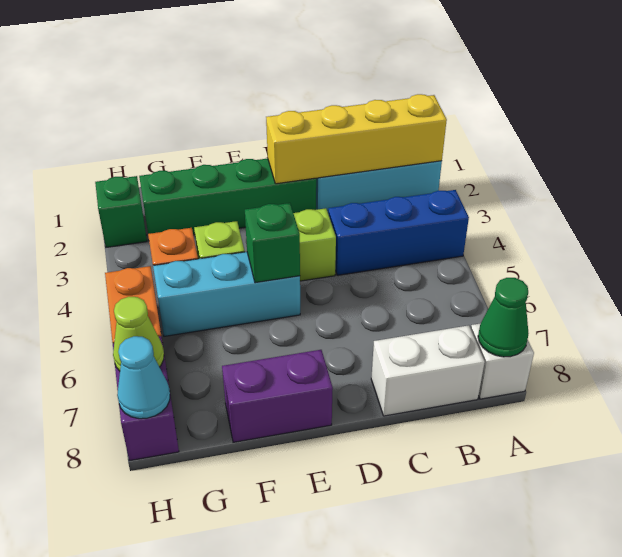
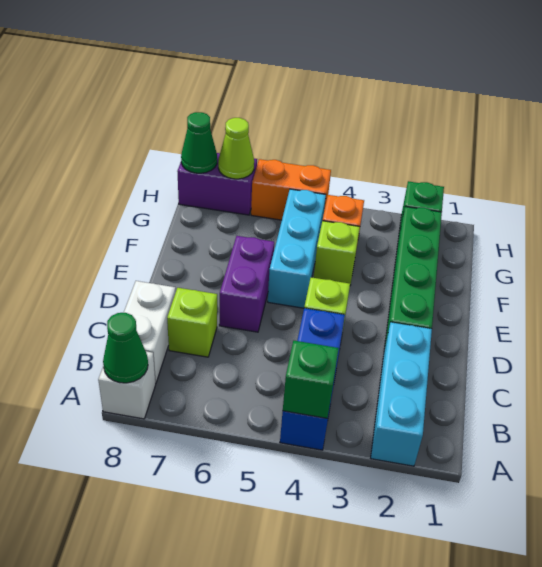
yellow brick A2:D2 level 2 -> none
none -> lime brick C7 level 1
green brick E5 level 2 -> green brick A4 level 2
purple brick E8:F8 level 1 -> purple brick D6:E6 level 1
cyan cone H8 level 2 -> green cone H8 level 2

